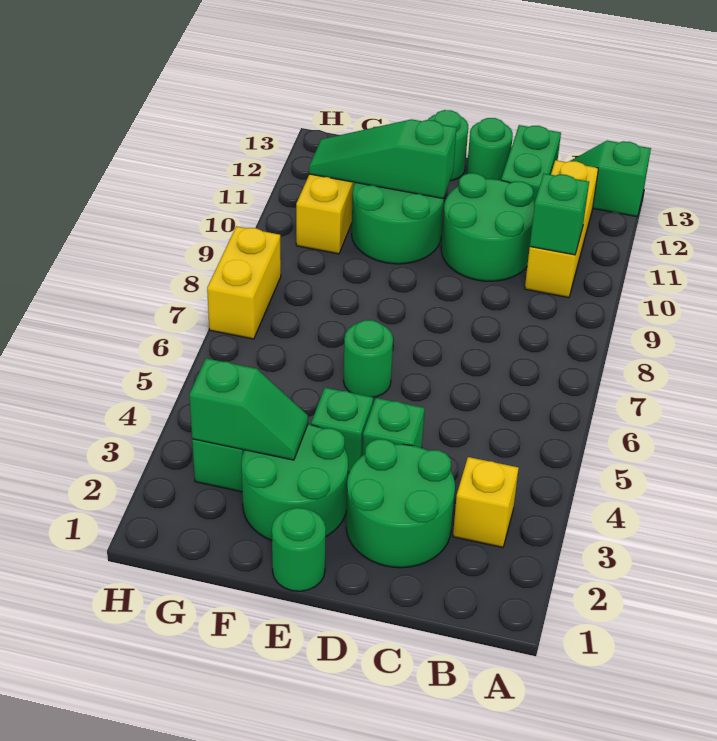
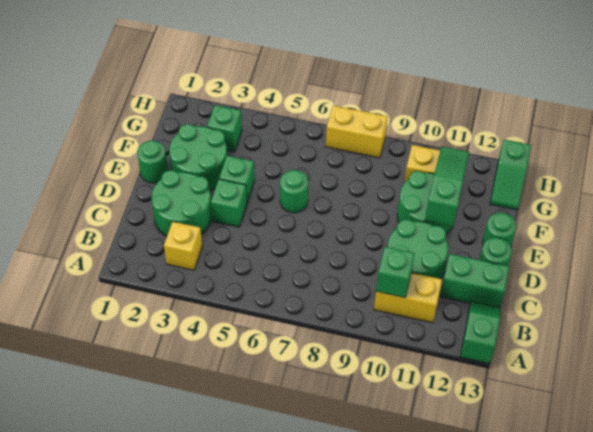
yellow brick B10:B12 level 1 -> yellow brick B10:B11 level 1
green slope F3:G3 level 2 top G -> green slope G13:H13 level 1 top H

